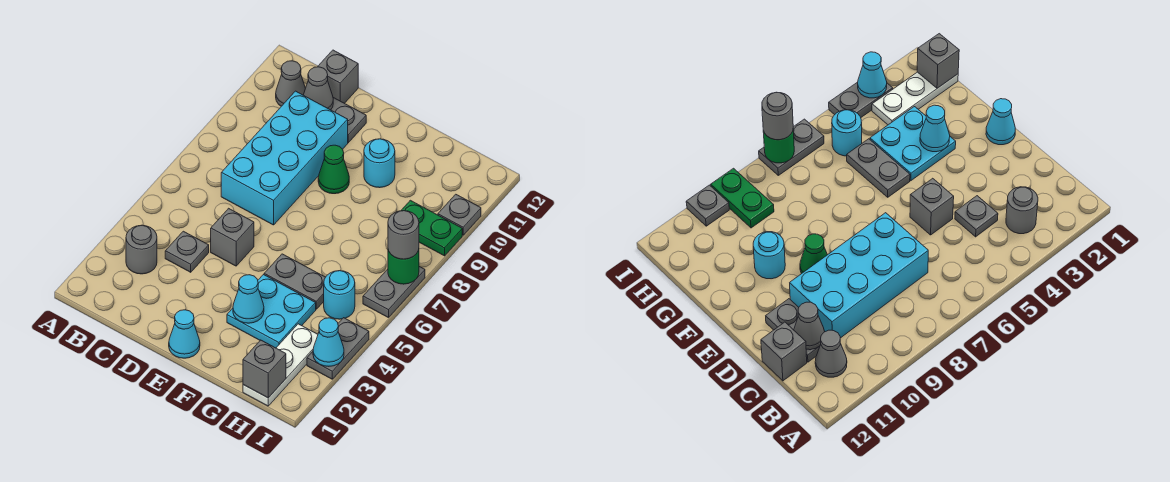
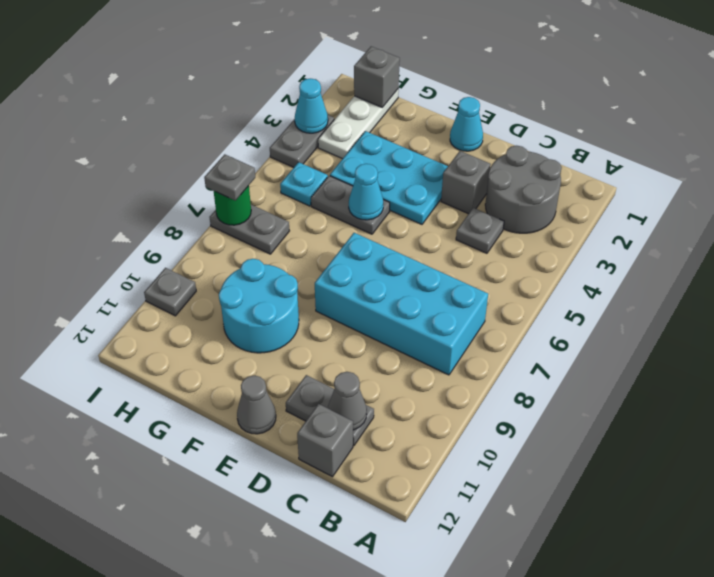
grey round brick B3 level 1 -> grey round brick B2:C3 level 1
grey cone B11 level 1 -> grey cone E12 level 1
cyan brick C7:D10 level 1 -> cyan brick B7:E8 level 1
grey brick D5 level 1 -> grey brick D3 level 1
green cone E9 level 1 -> none
cyan plate F3:G4 level 1 -> cyan plate E3:G4 level 1
cyan cone F3 level 2 -> cyan cone F5 level 2
cyan round brick F10 level 1 -> cyan round brick F9:G10 level 1
cyan round brick H5 level 1 -> cyan plate H5 level 1
green plate H9:I9 level 1 -> none
grey plate I6:I7 level 1 -> grey plate H7:I7 level 1
grey round brick I7 level 3 -> grey plate I7 level 3

